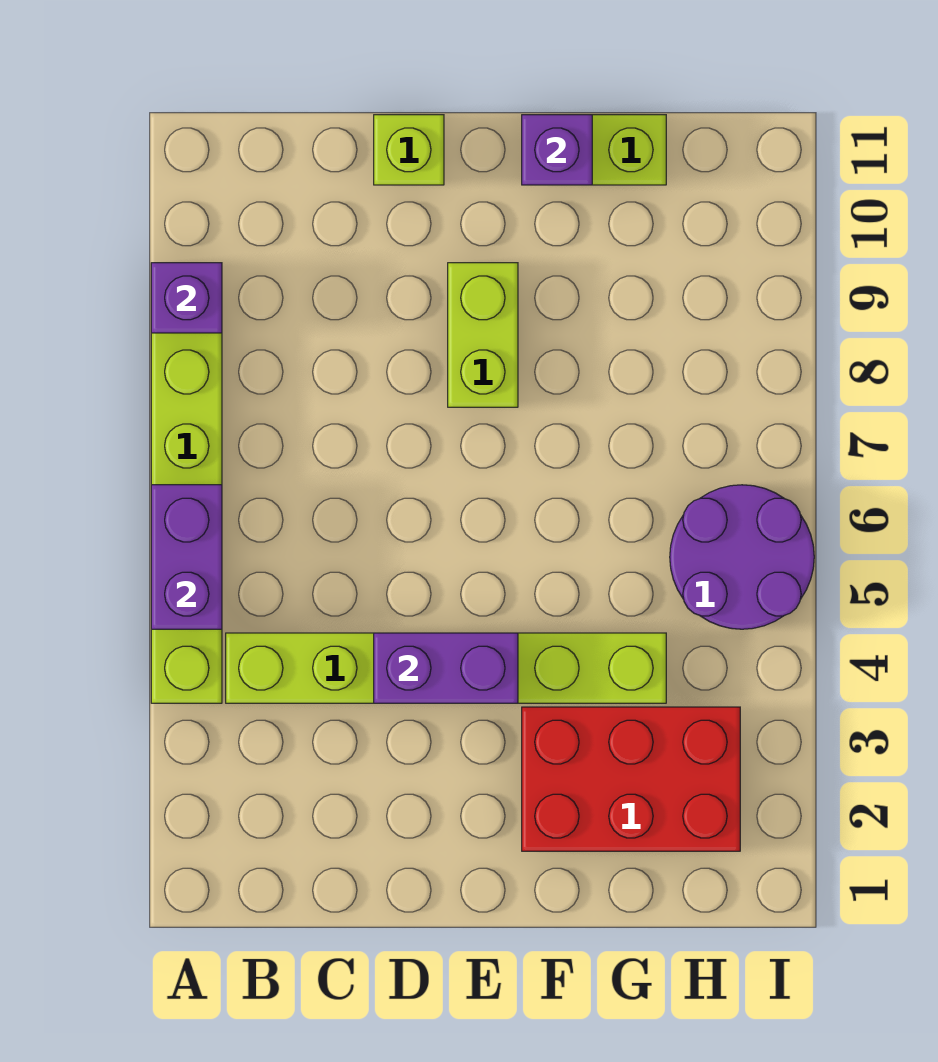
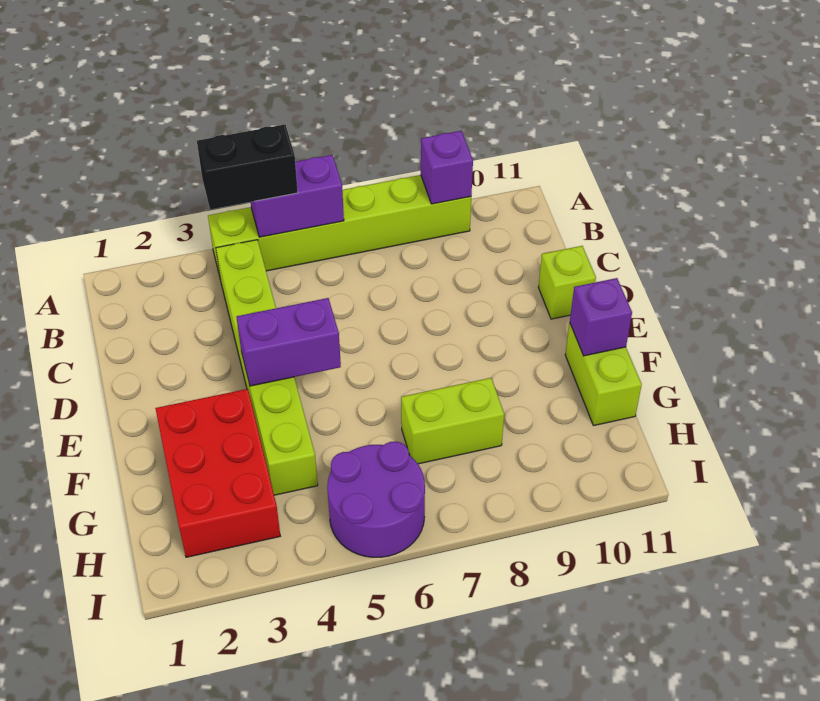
none -> black brick A4:A5 level 3
purple brick D4:E4 level 2 -> purple brick E4:E5 level 2
lime brick E8:E9 level 1 -> lime brick G7:G8 level 1

